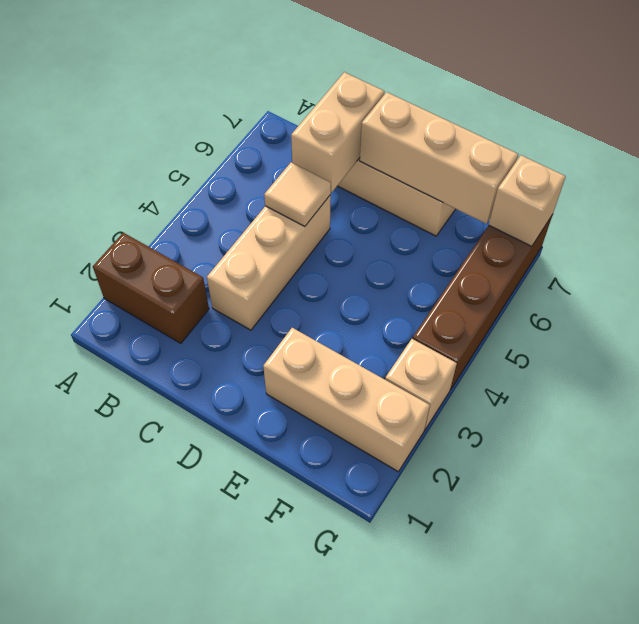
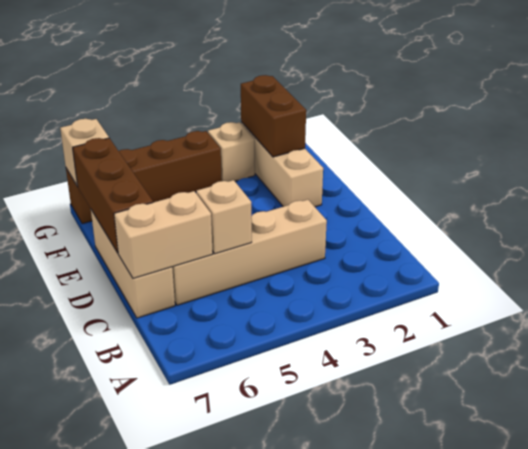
brown brick A2:B2 level 1 -> brown brick F2:G2 level 2
tan brick C3:C5 level 1 -> tan brick C3:C6 level 1
tan tile C5 level 2 -> tan brick C5 level 2
tan brick D7:F7 level 2 -> brown brick D7:F7 level 2

